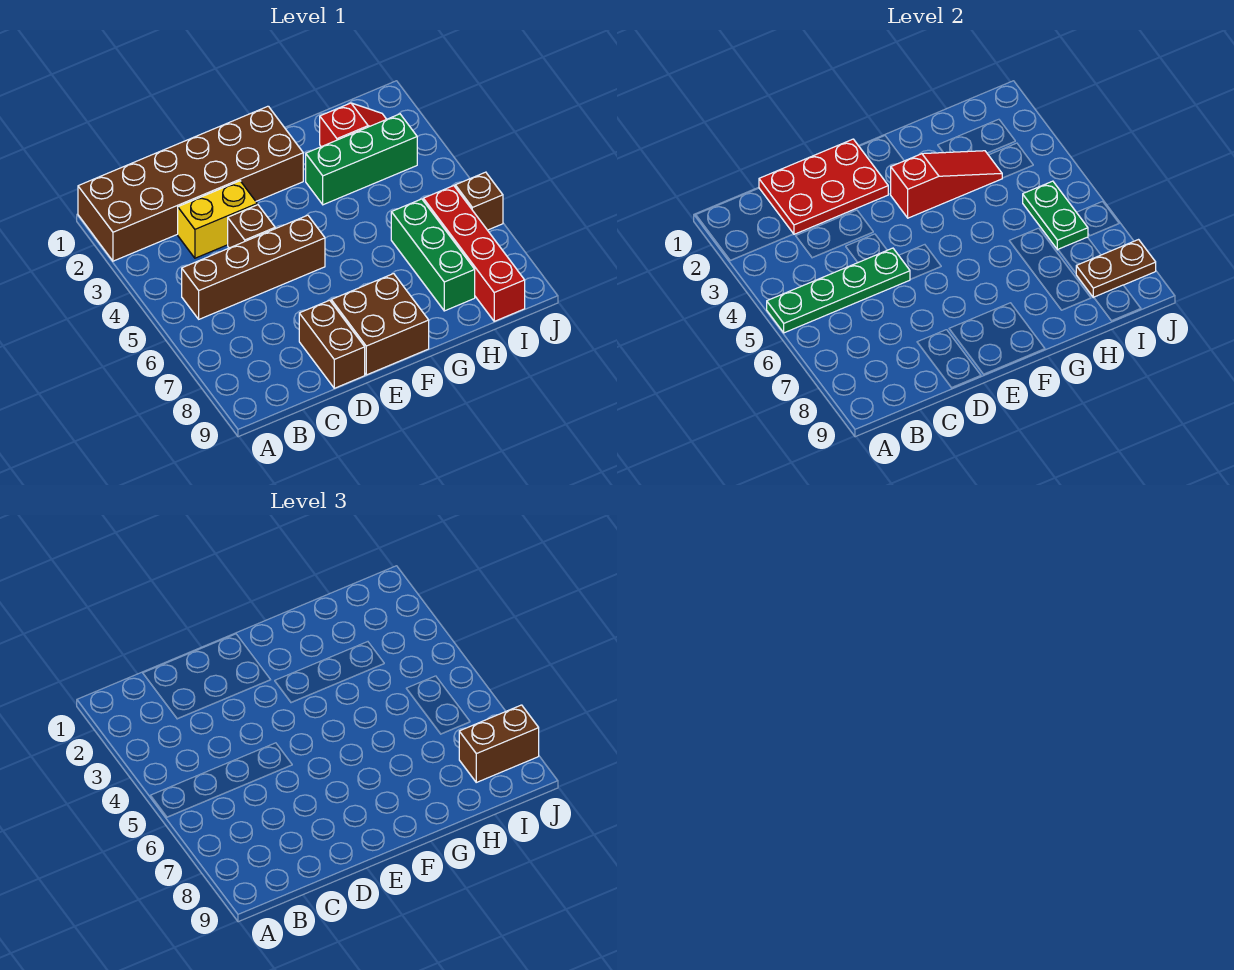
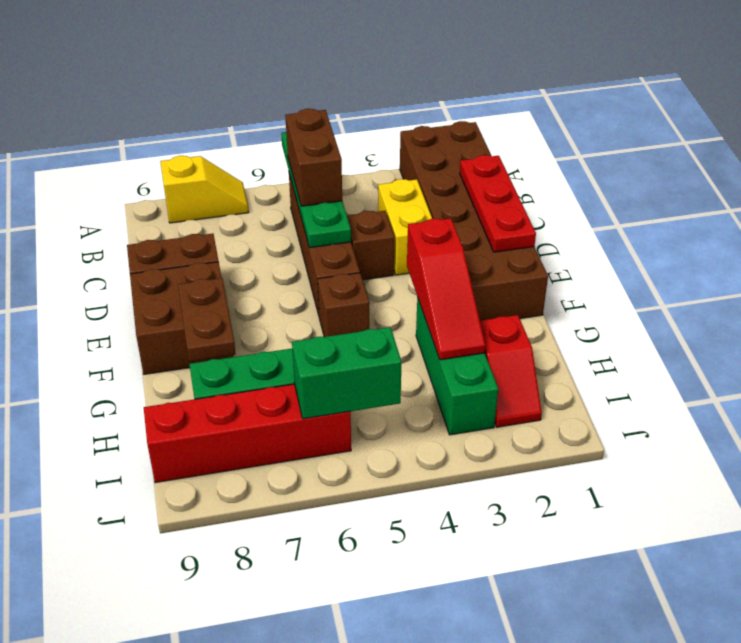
none -> yellow slope A7:A8 level 1 top 8
red plate C1:E2 level 2 -> red plate C1:E1 level 2
green plate I5:I6 level 2 -> green brick I5:I6 level 2
brown plate I8:J8 level 2 -> brown plate F8:G8 level 2
brown brick I8:J8 level 3 -> brown brick B5:C5 level 3
brown brick J6 level 1 -> brown brick F5 level 1

